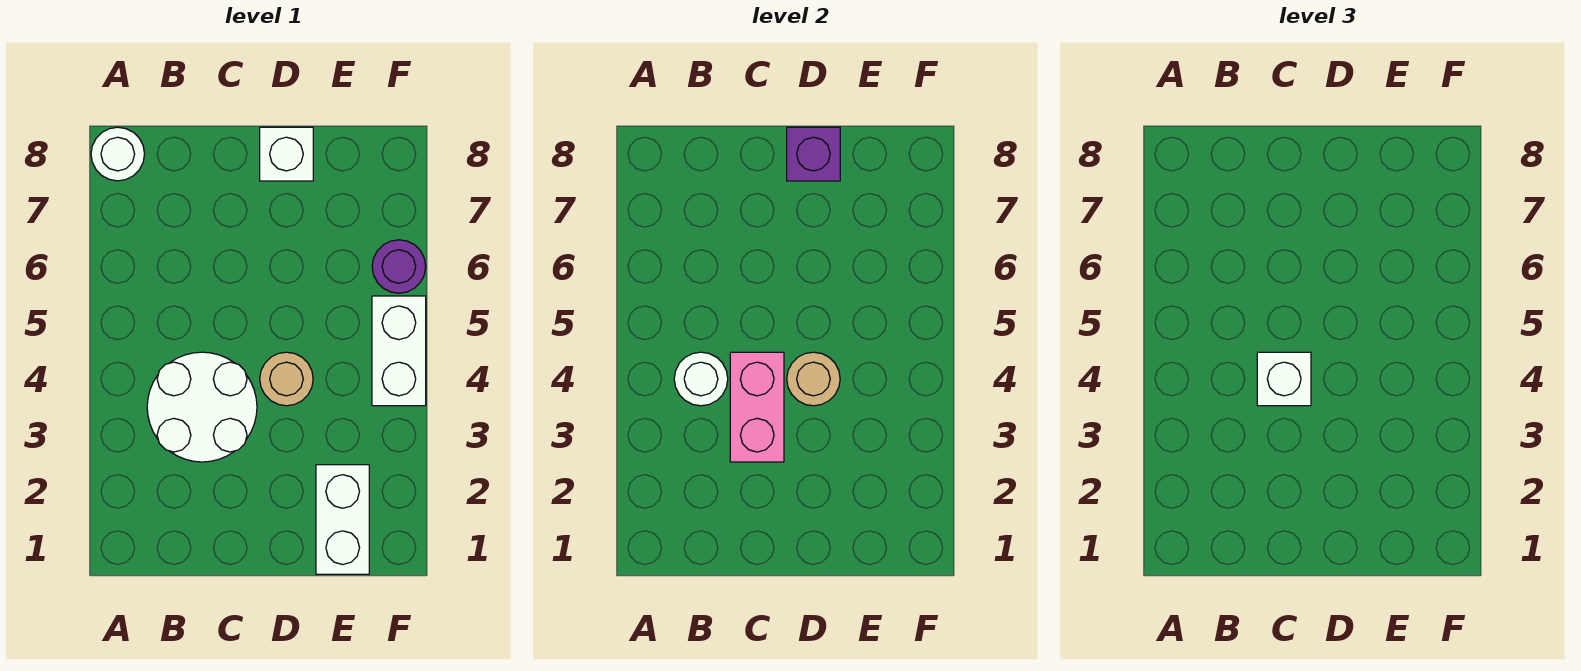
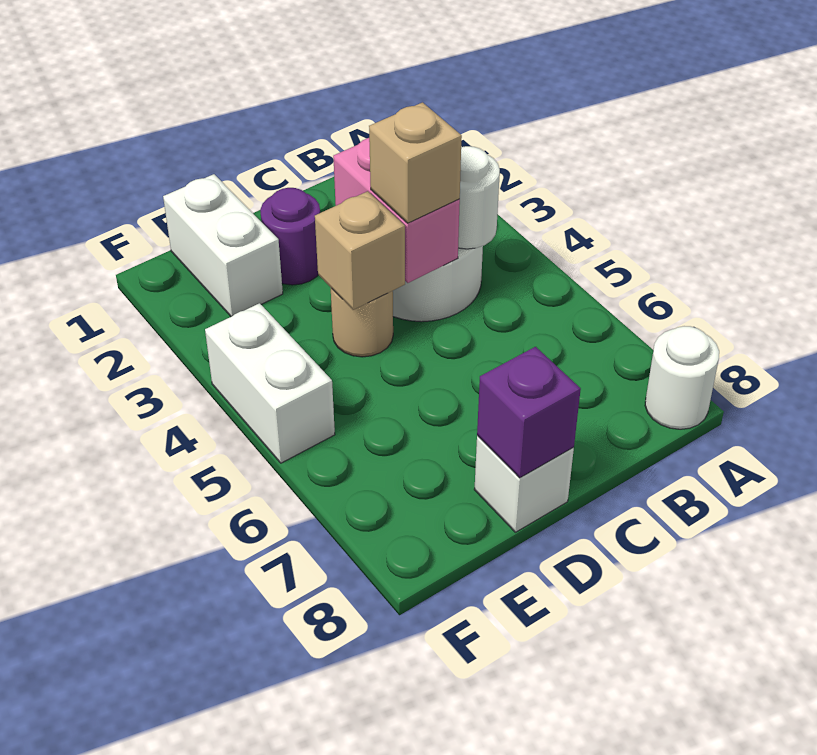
white brick C4 level 3 -> tan brick C4 level 3
tan round brick D4 level 2 -> tan brick D4 level 2
purple round brick F6 level 1 -> purple round brick D2 level 1

